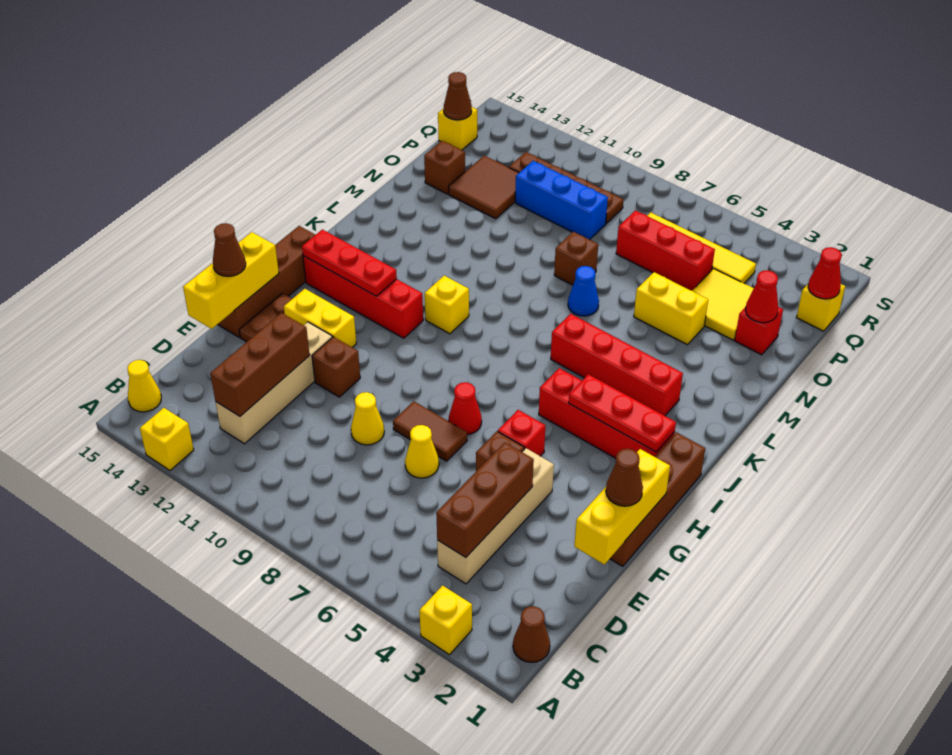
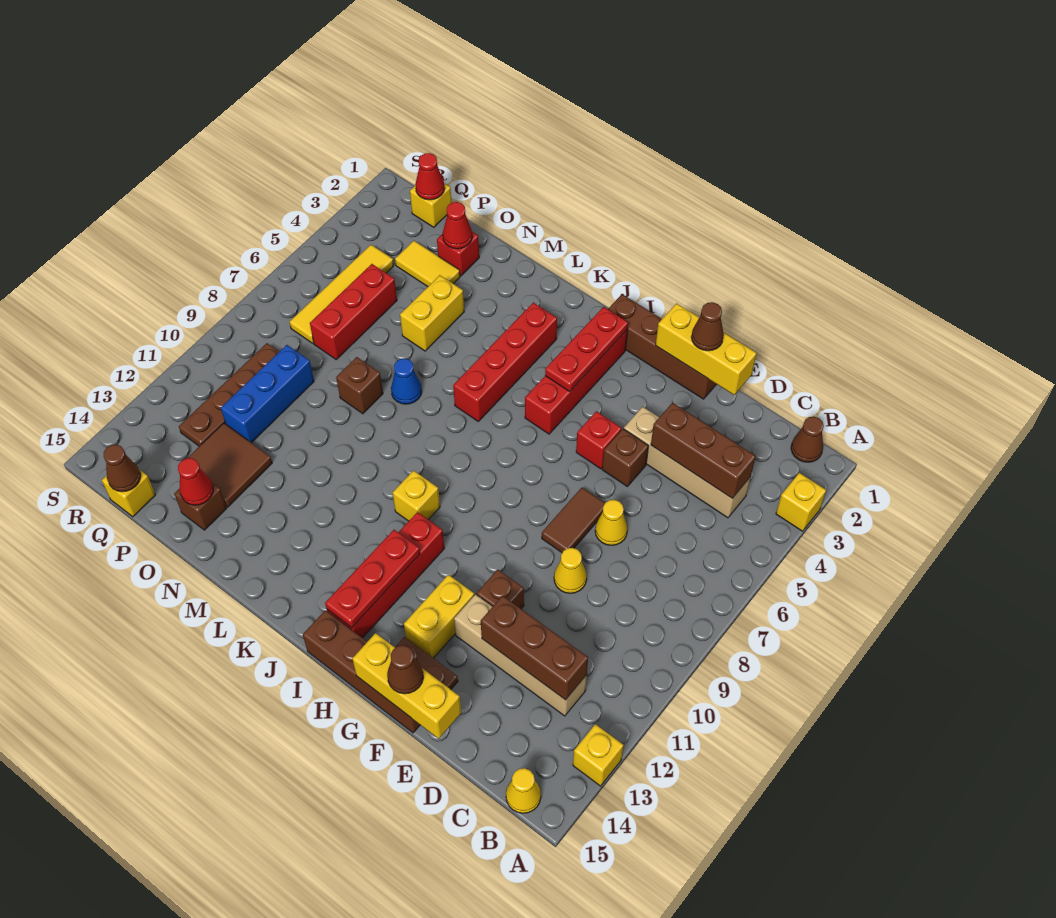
red cone G7 level 1 -> red cone O14 level 2
yellow tile O3:P4 level 1 -> yellow tile O3:P3 level 1

